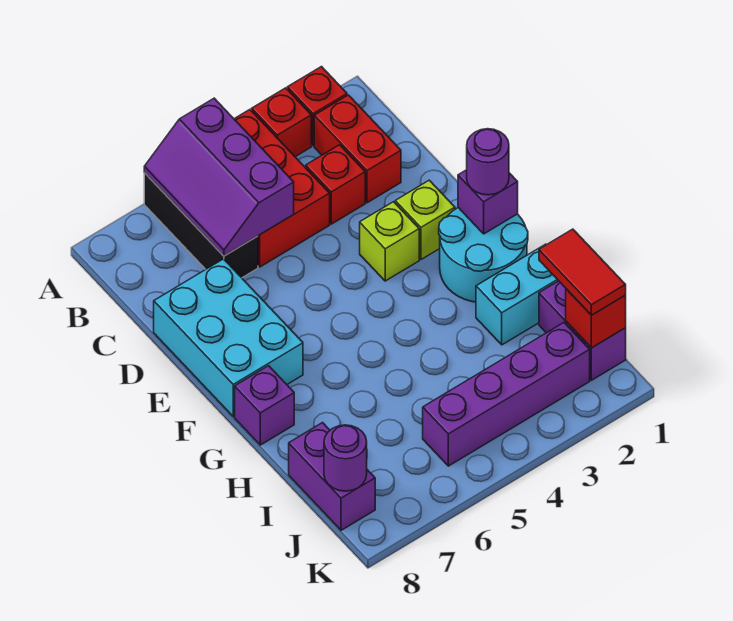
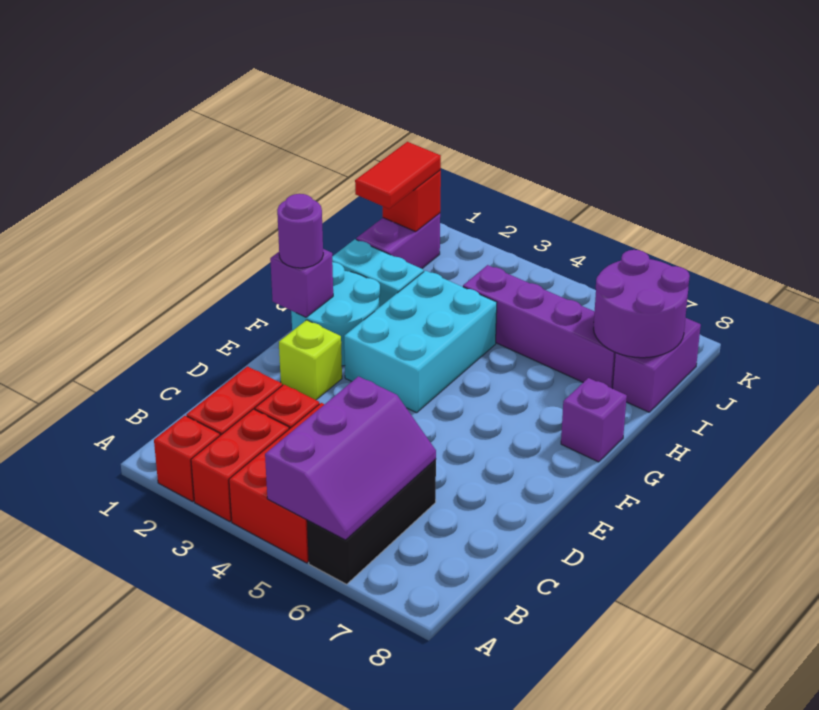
red brick A3 level 1 -> red brick A3:B3 level 1
cyan brick D7:F8 level 1 -> cyan brick F3:H4 level 1
lime brick E3 level 1 -> none
purple brick J2:J5 level 1 -> purple brick I4:I7 level 1
purple round brick J8 level 2 -> purple round brick I7:J8 level 2

